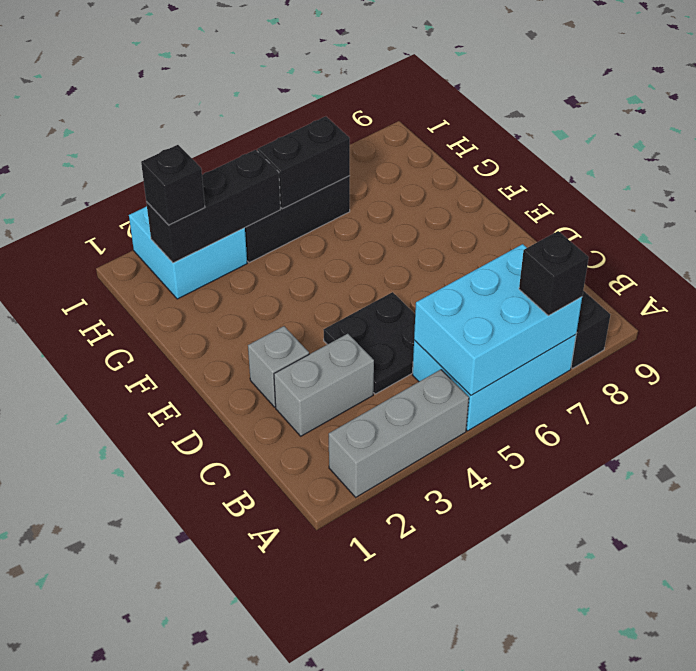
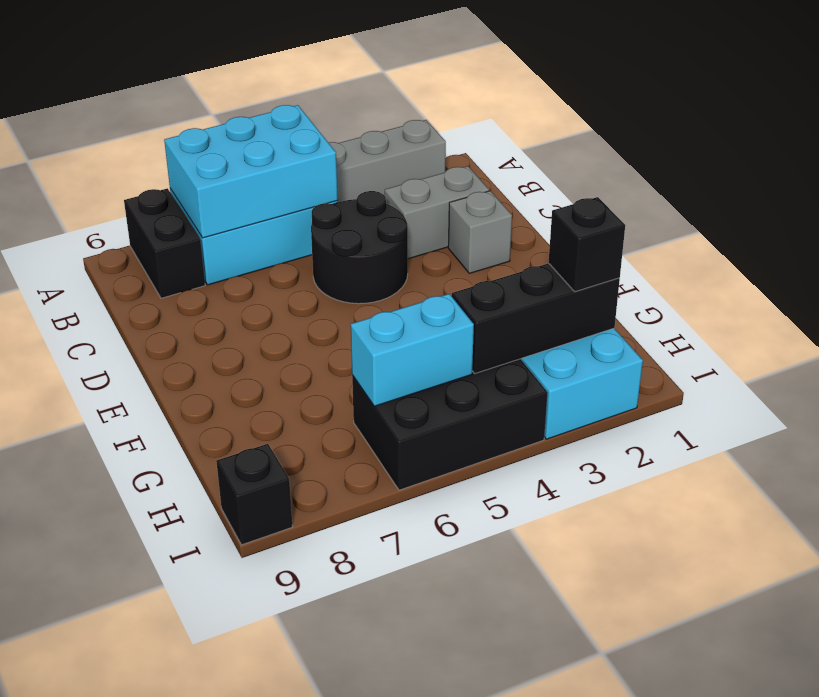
black brick A7 level 3 -> black brick I9 level 1
black plate C4:D5 level 1 -> black round brick C4:D5 level 1
black brick H5:H6 level 2 -> cyan brick H5:H6 level 2

